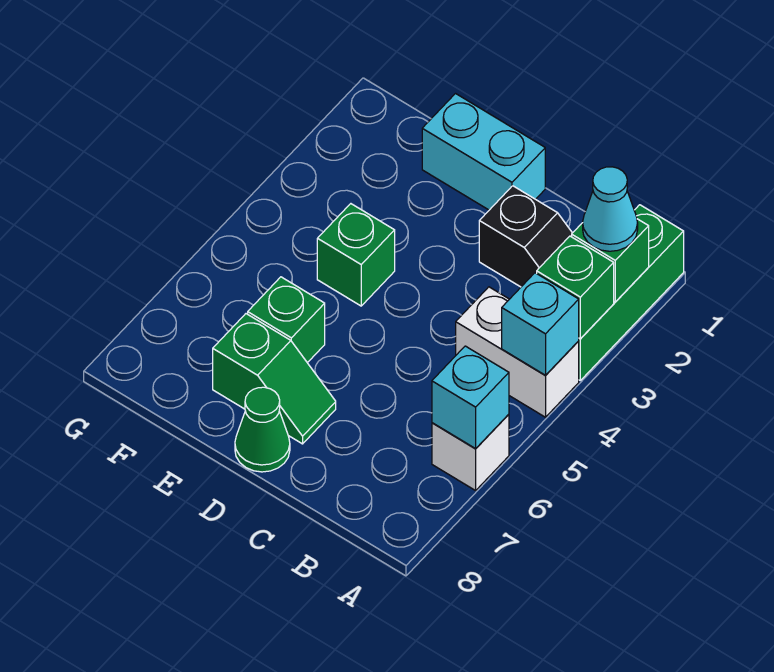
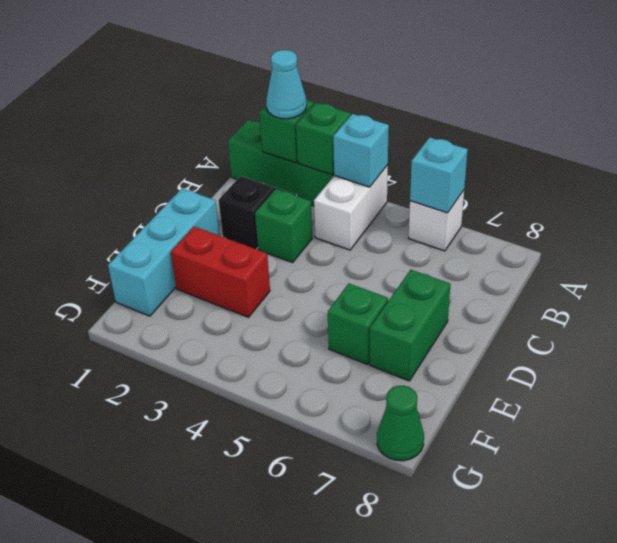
cyan brick D1:E1 level 1 -> cyan brick D1:F1 level 1
green slope D7:E7 level 1 top E -> green brick D7:E7 level 1
green cone D8 level 1 -> green cone G8 level 1
none -> red brick E2:E3 level 1
green brick E4 level 1 -> green brick C3 level 1

